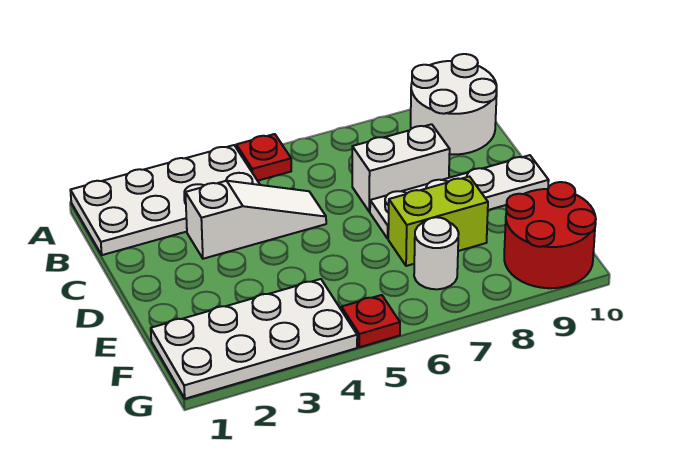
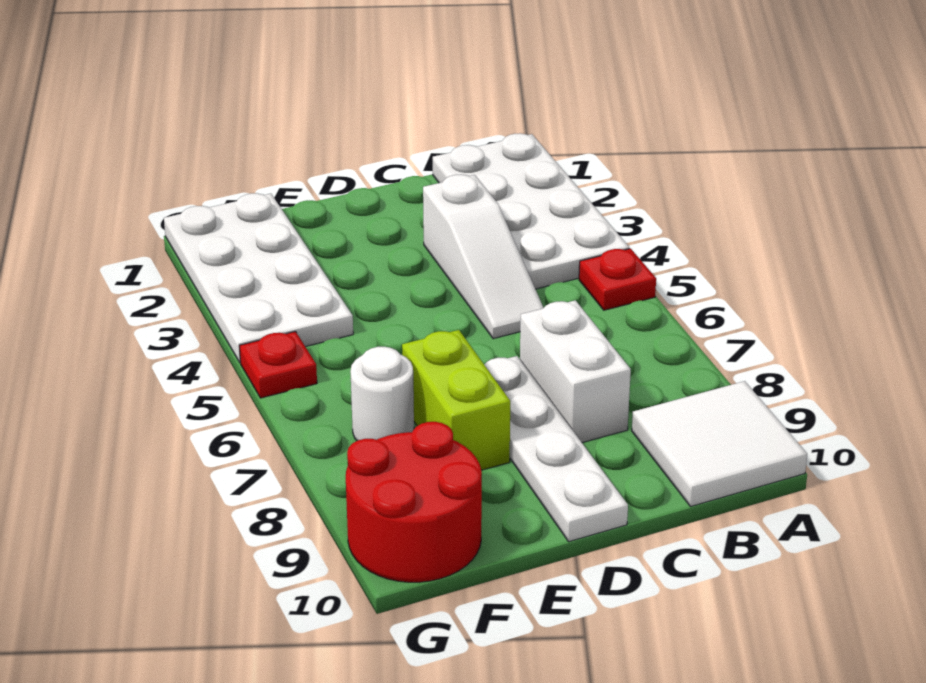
white round brick A9:B10 level 1 -> white tile A9:B10 level 1

